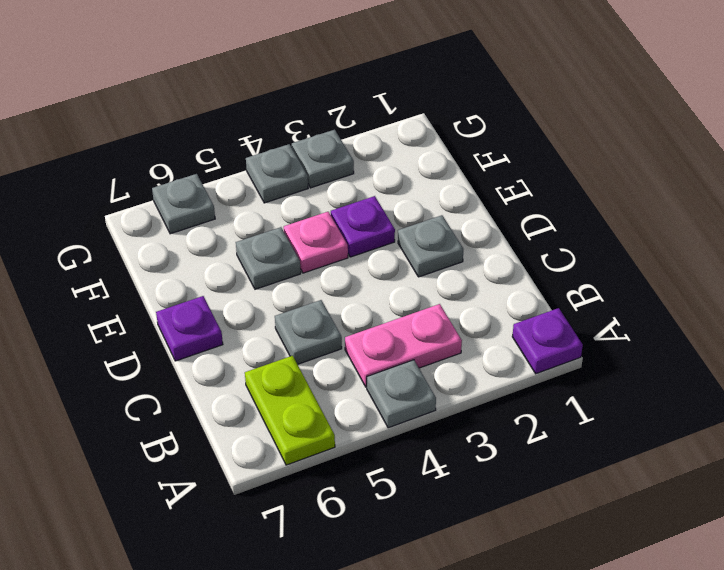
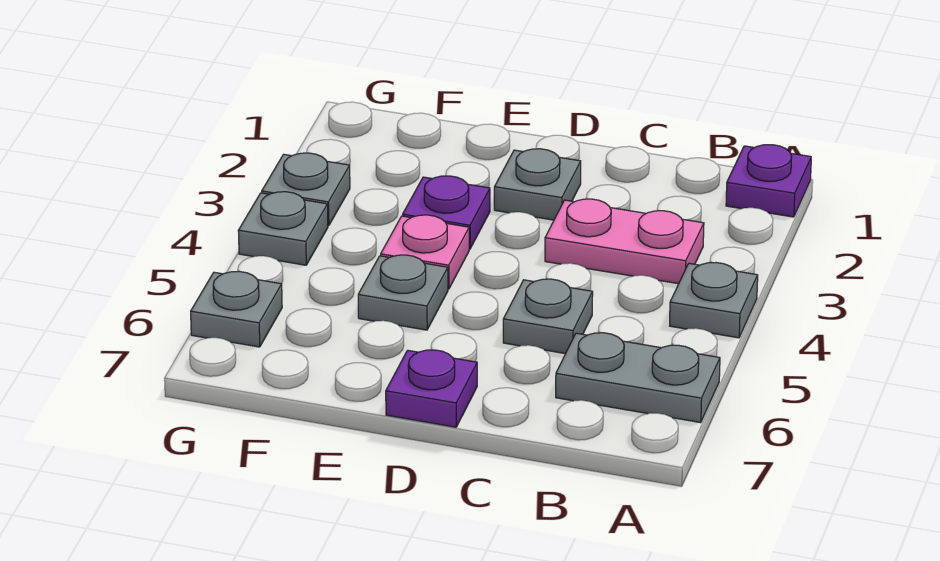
lime plate A6:B6 level 1 -> grey plate A6:B6 level 1
pink plate B3:B4 level 1 -> pink plate B3:C3 level 1

